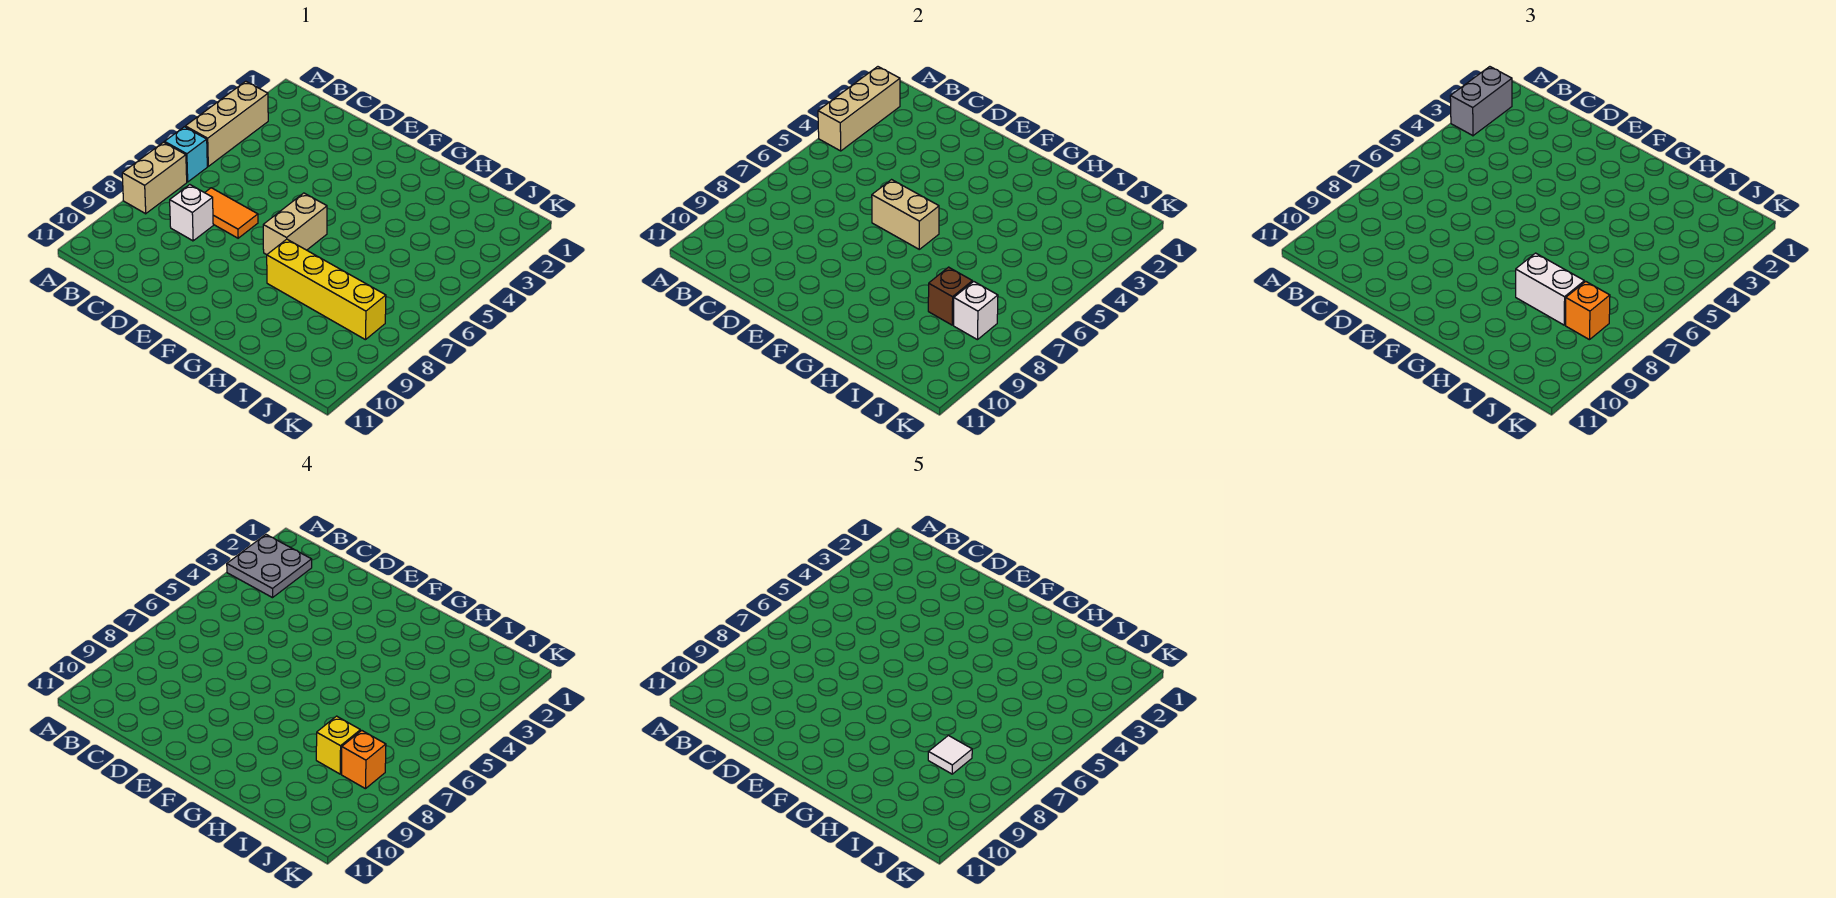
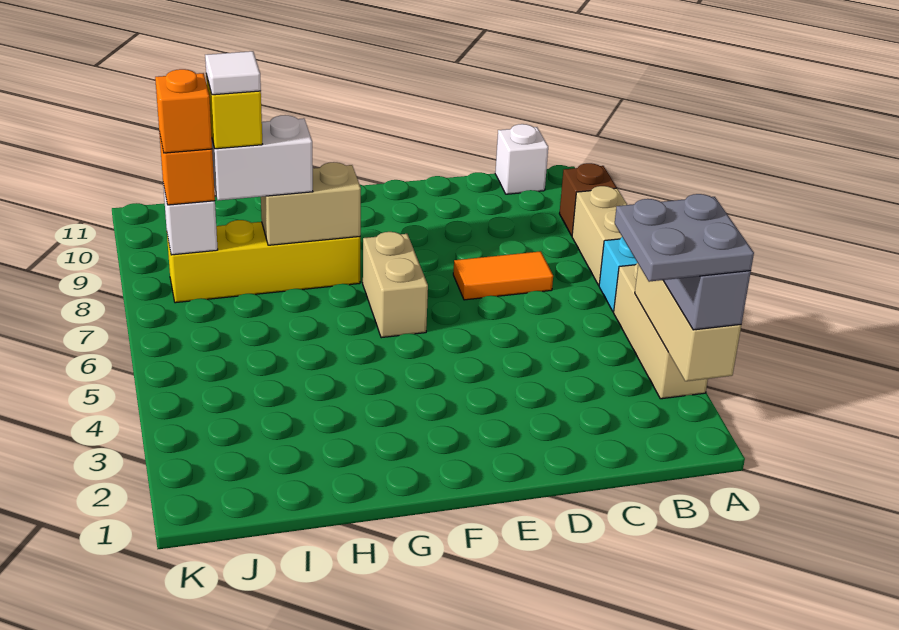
white brick C8 level 1 -> white brick B11 level 1
tan brick E6:F6 level 2 -> tan brick G8:H8 level 2
brown brick I8 level 2 -> brown brick A9 level 1

